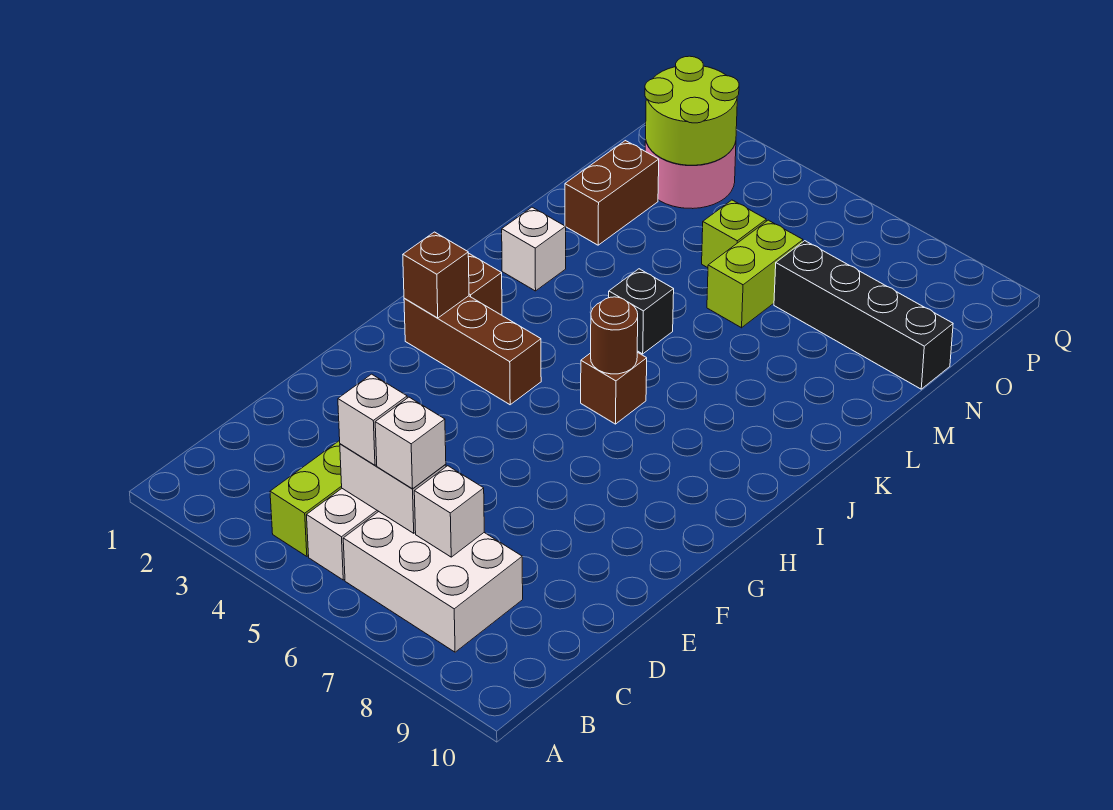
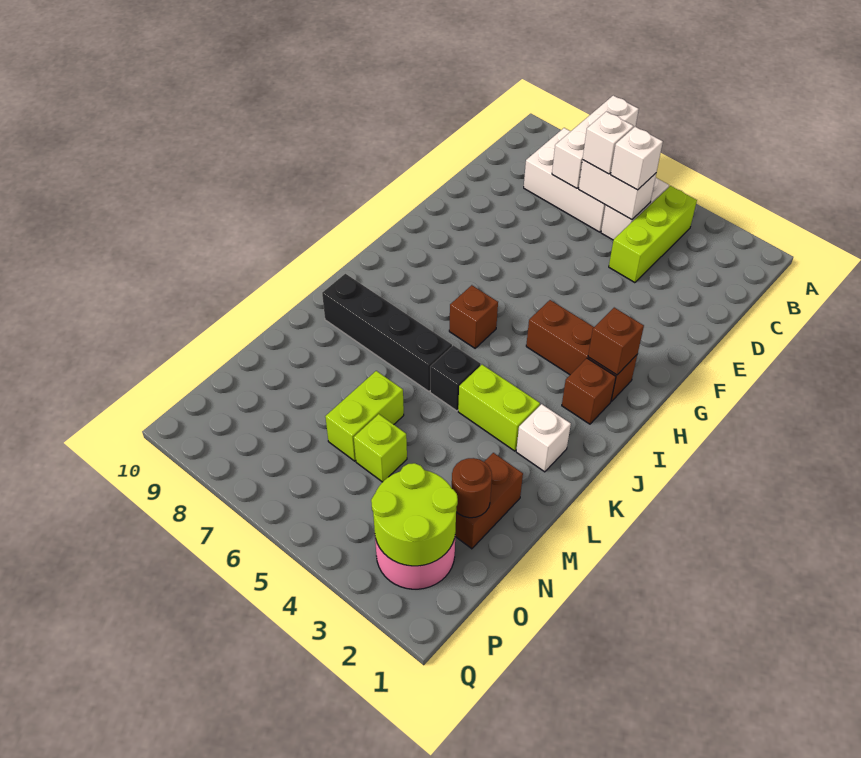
white brick C7 level 2 -> white brick A7:C7 level 2
brown round brick I6 level 2 -> brown round brick N2 level 2
none -> lime brick K3:K4 level 1
black brick N7:N10 level 1 -> black brick K6:K9 level 1

